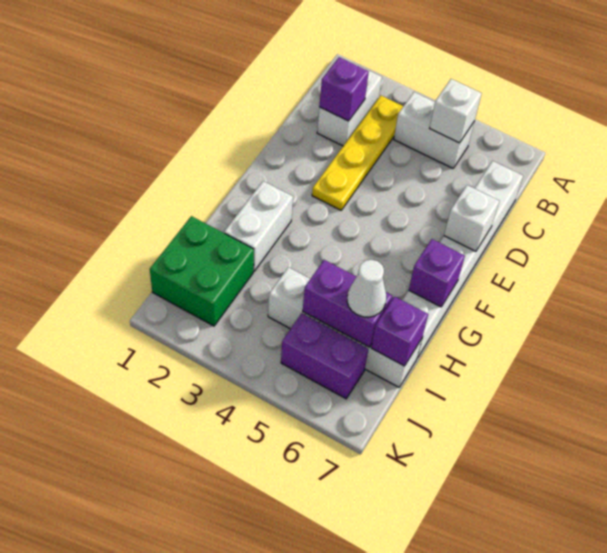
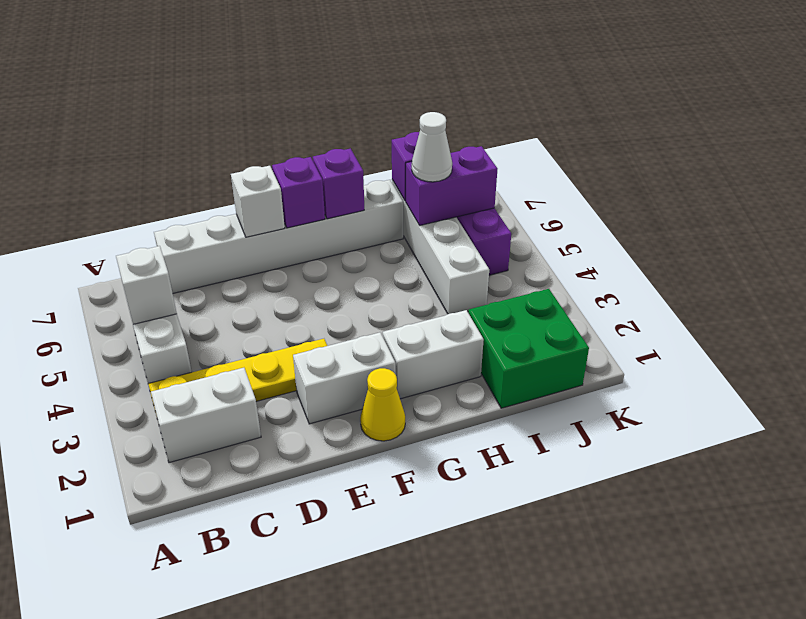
purple brick C2 level 2 -> purple brick F7 level 2
none -> white brick E2:F2 level 1
none -> yellow cone F1 level 1
purple brick I5:I6 level 2 -> purple brick I6:J6 level 2

